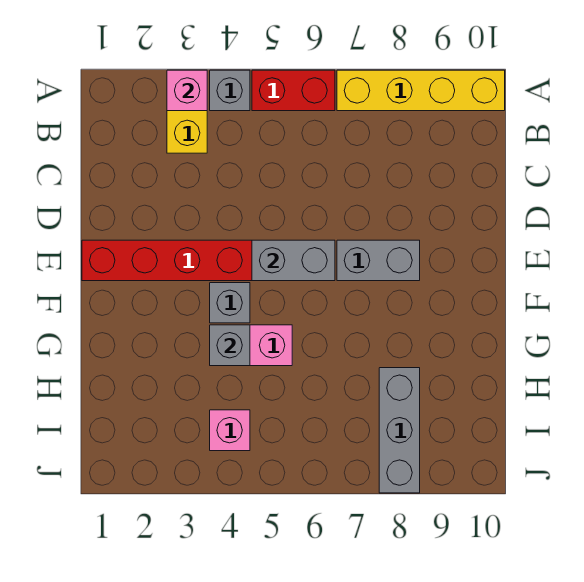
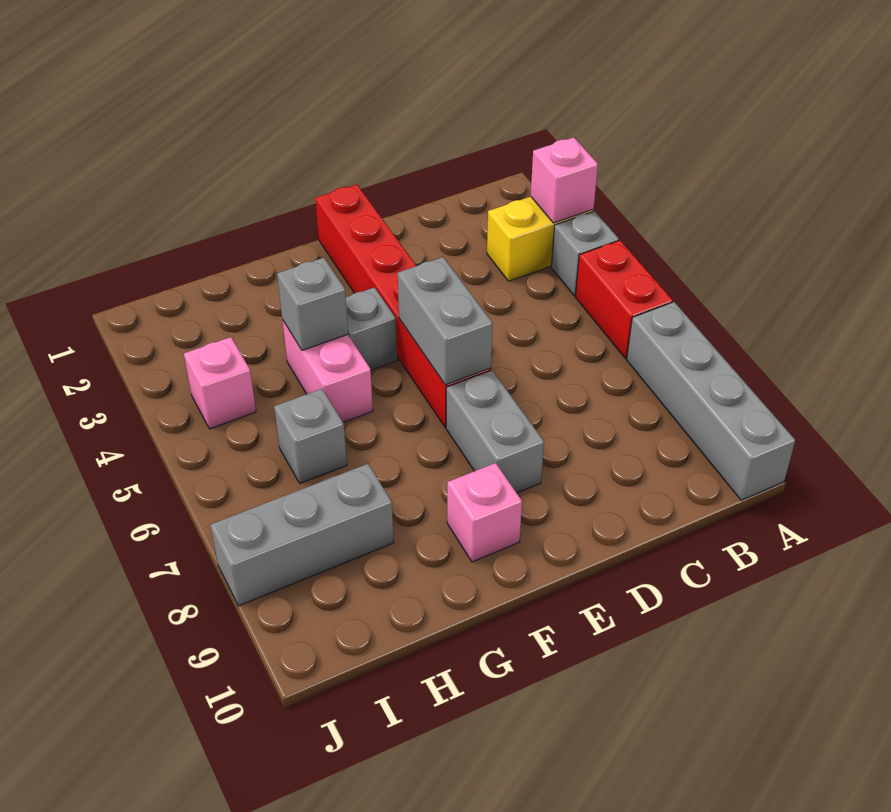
yellow brick A7:A10 level 1 -> grey brick A7:A10 level 1
none -> pink brick F9 level 1
none -> grey brick H6 level 1

